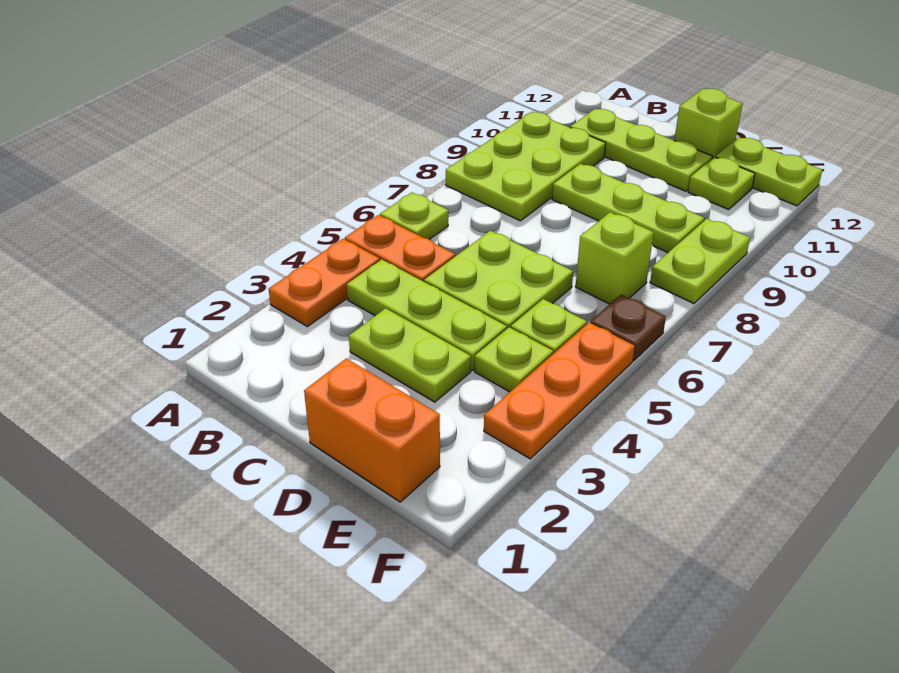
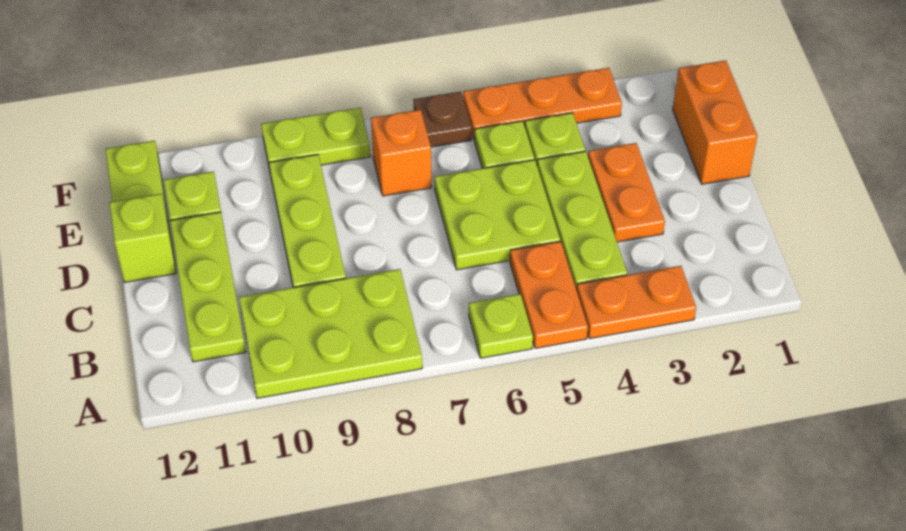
lime plate C3:D3 level 1 -> orange plate C3:D3 level 1
lime brick E7 level 1 -> orange brick E7 level 1

